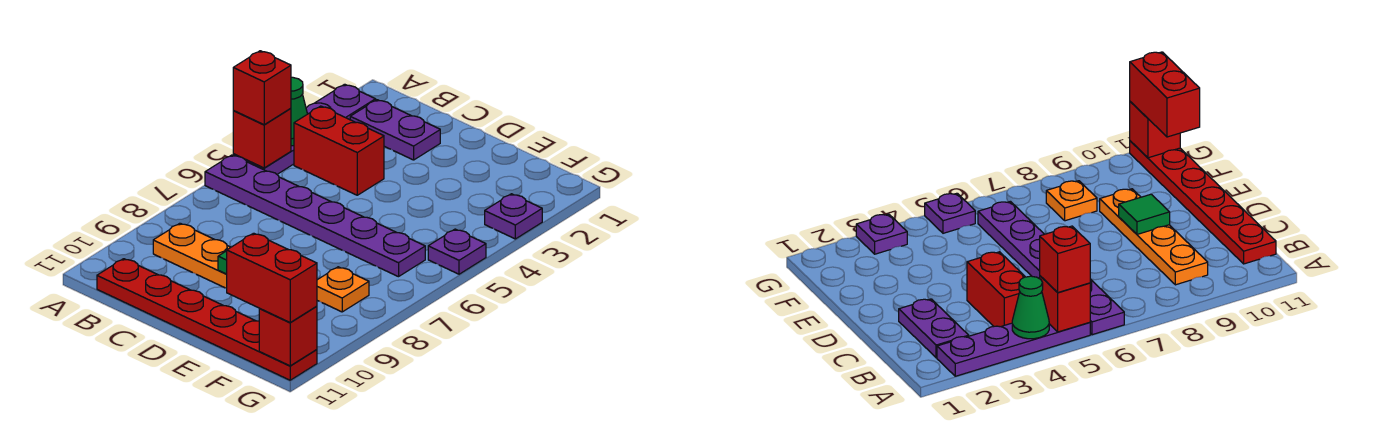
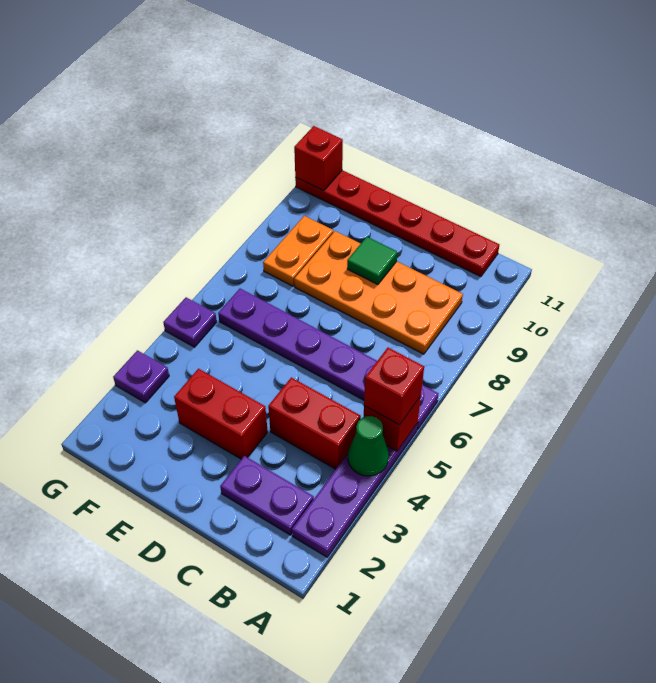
orange plate B9:E9 level 1 -> orange plate B8:E9 level 1
orange plate F8 level 1 -> orange plate F8:F9 level 1
red brick F11:G11 level 3 -> red brick D3:E3 level 1

